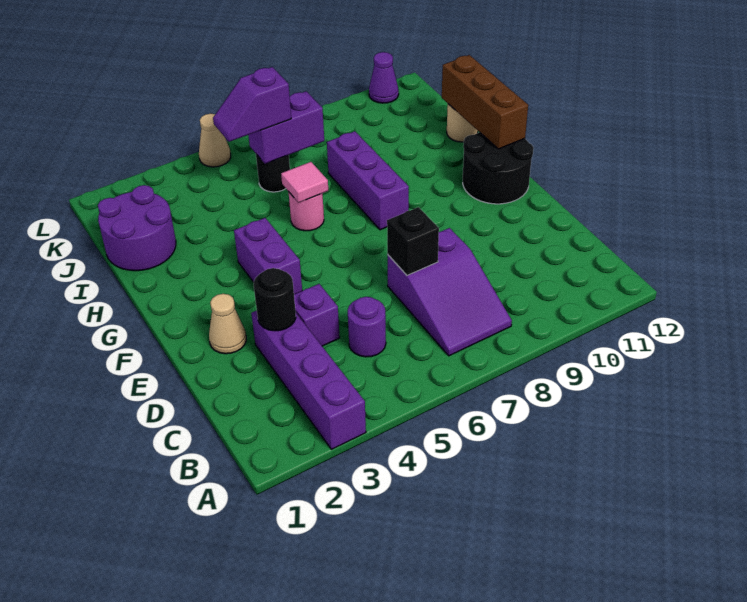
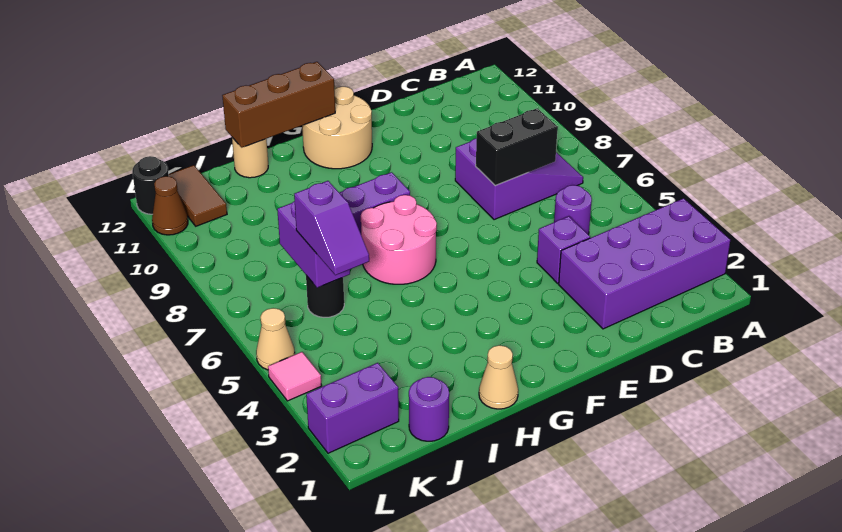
purple brick A3:D3 level 1 -> purple brick A2:D3 level 1
black round brick D3 level 2 -> black round brick L12 level 1
black brick D7 level 2 -> black brick C7:D7 level 2
tan cone E2 level 1 -> tan cone H1 level 1
purple brick F4:G4 level 1 -> purple brick K2:L2 level 1
black round brick F11:G12 level 1 -> tan round brick F11:G12 level 1
pink round brick H6 level 1 -> pink round brick G6:H7 level 1
pink tile H6 level 2 -> pink tile L4 level 1
purple round brick I1:J2 level 1 -> purple round brick J1 level 1
none -> brown tile K11:K12 level 1
purple cone L11 level 1 -> brown cone L11 level 1

